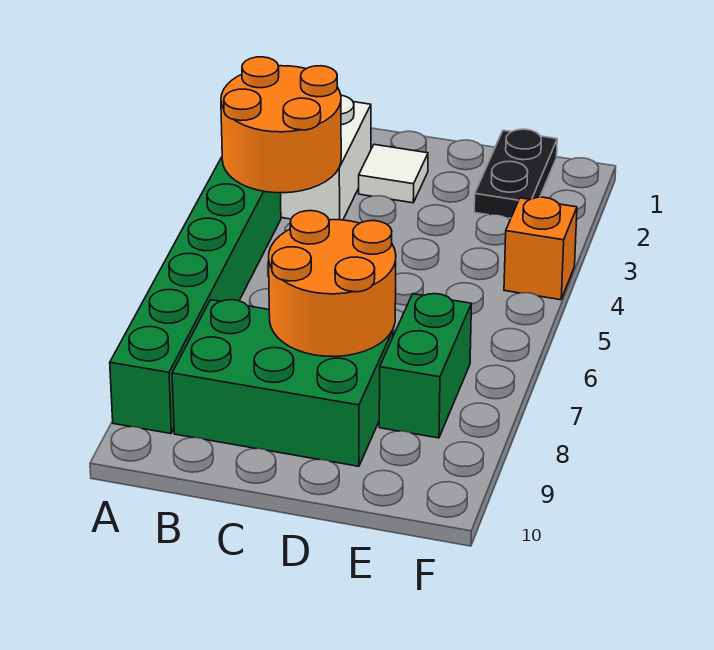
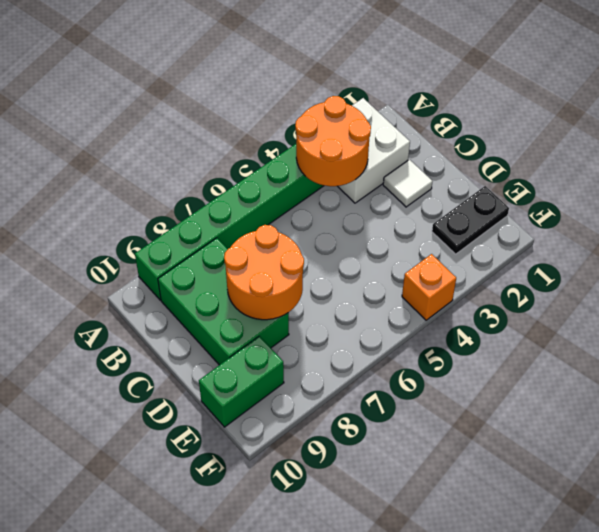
green brick E7:E8 level 1 -> green brick E9:E10 level 1

